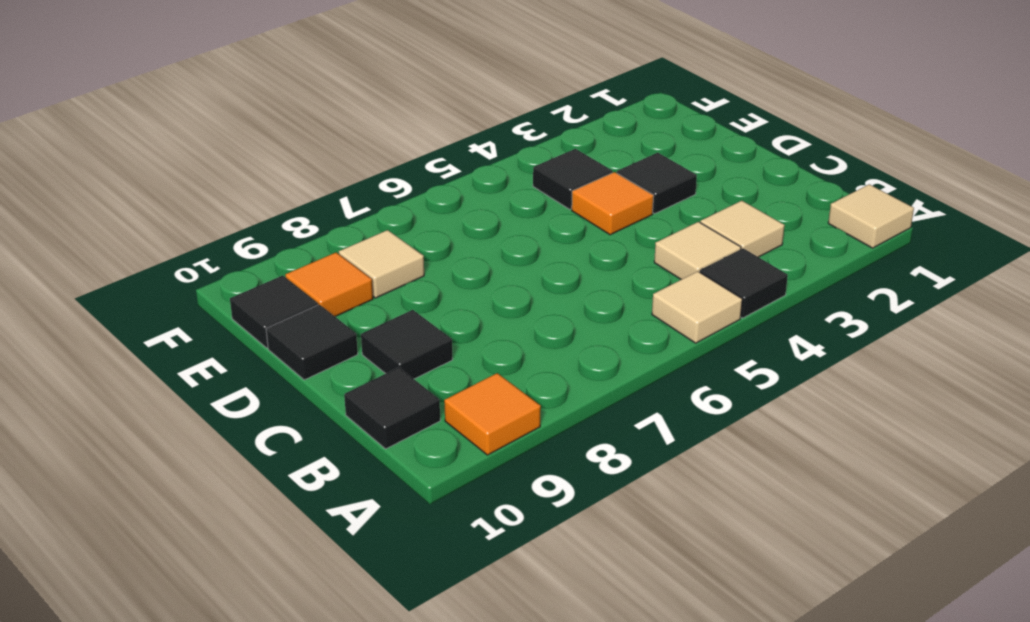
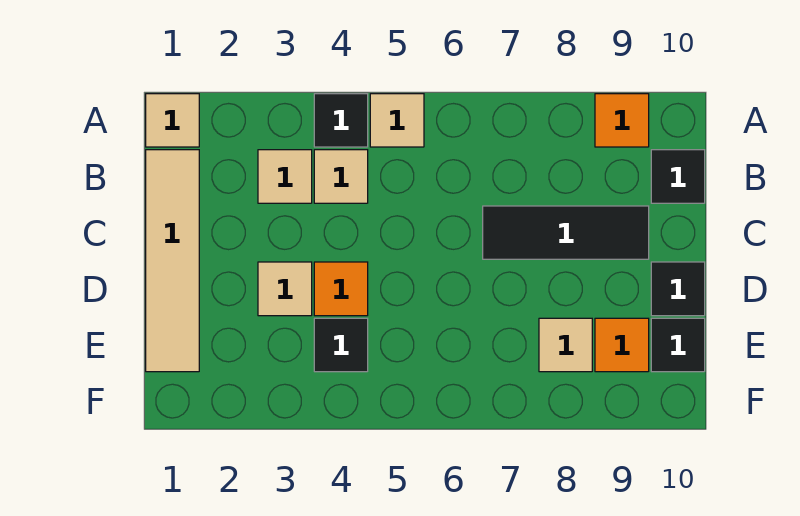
none -> tan tile B1:E1 level 1
black tile C9 level 1 -> black tile C7:C9 level 1
black tile D3 level 1 -> tan tile D3 level 1

